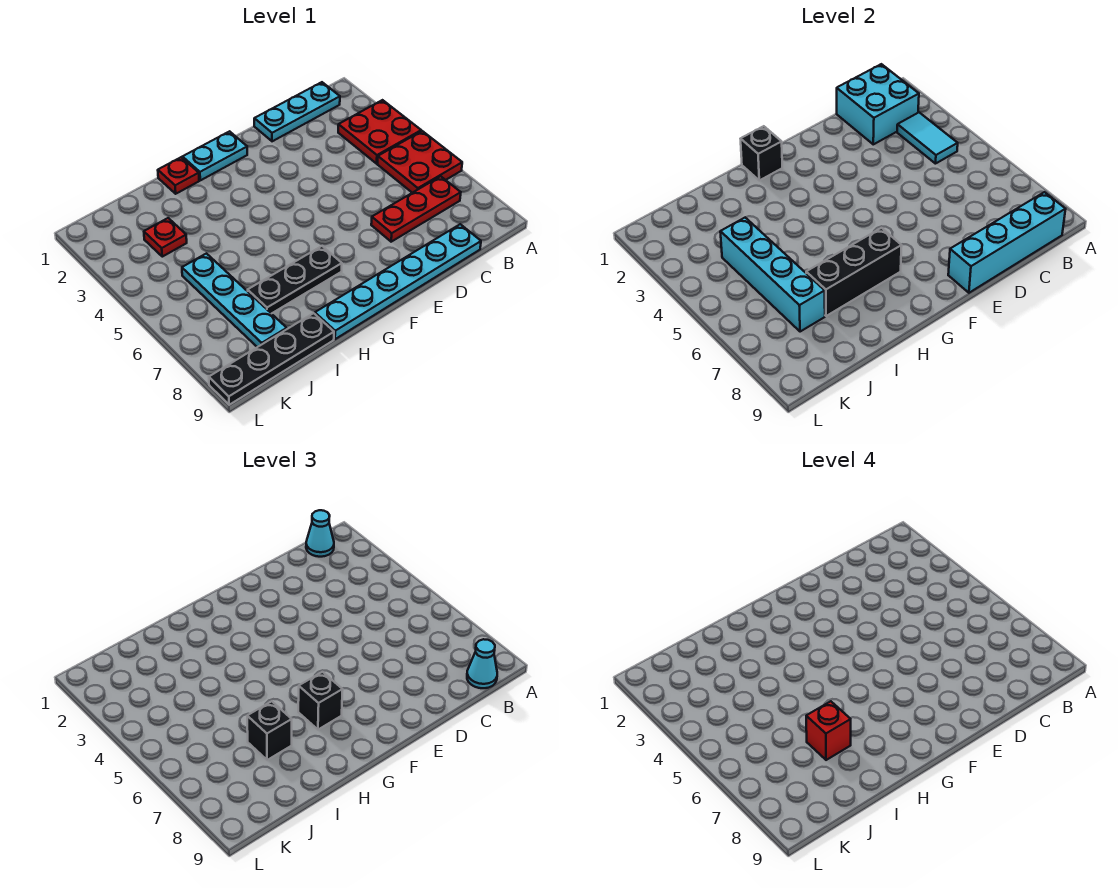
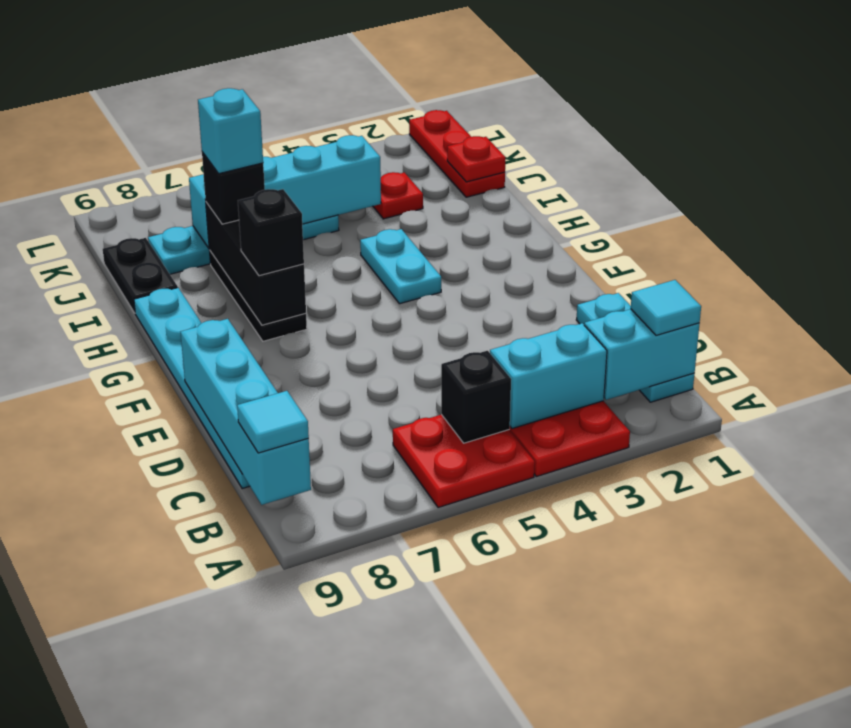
cyan brick B1:C2 level 2 -> cyan brick B1:B2 level 2
cyan cone B1 level 3 -> cyan tile B1 level 3
cyan tile B3:B4 level 2 -> cyan brick B3:B4 level 2
red plate B7:D7 level 1 -> red plate J1:L1 level 1
cyan cone B9 level 3 -> cyan tile B9 level 3
cyan plate F1:G1 level 1 -> cyan plate G4:H4 level 1
black brick G1 level 2 -> black brick B5 level 2
red plate H1 level 1 -> red plate J1 level 2
red brick I7 level 4 -> cyan brick I7 level 4
black plate I9:L9 level 1 -> black plate I9:J9 level 1

